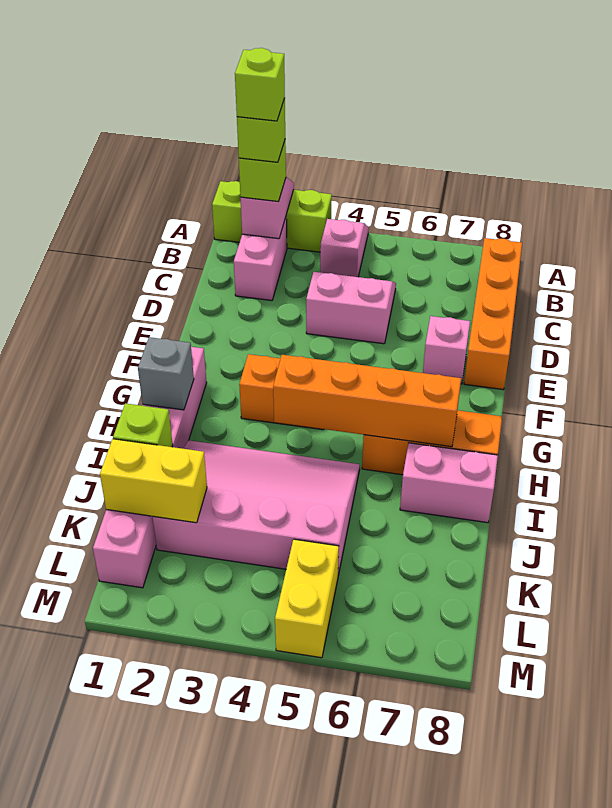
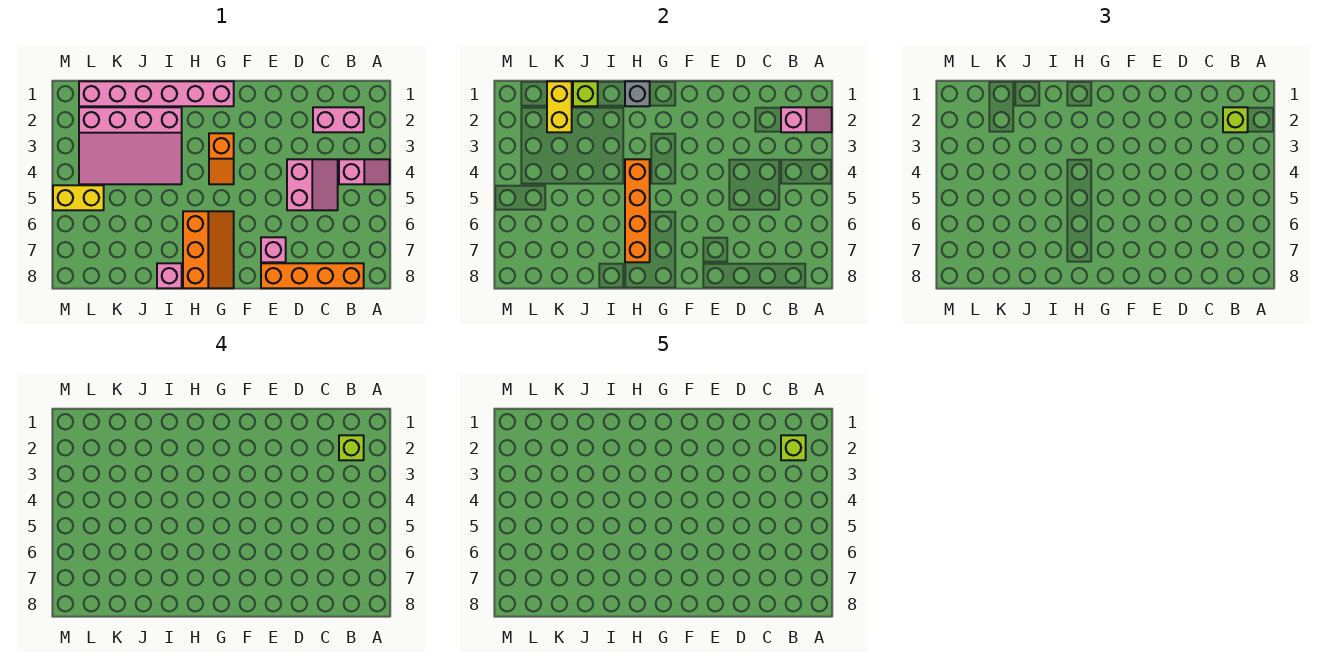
lime brick A1:A3 level 1 -> none
pink slope I2:K5 level 1 top K -> pink slope I2:L4 level 1 top 2
pink brick I7:I8 level 1 -> pink brick I8 level 1

